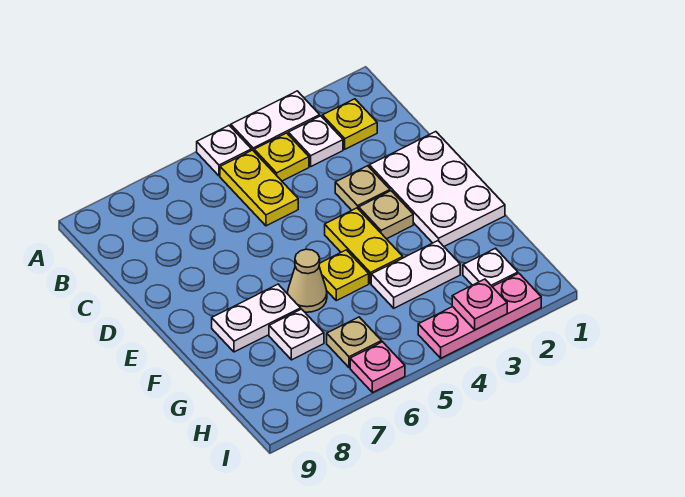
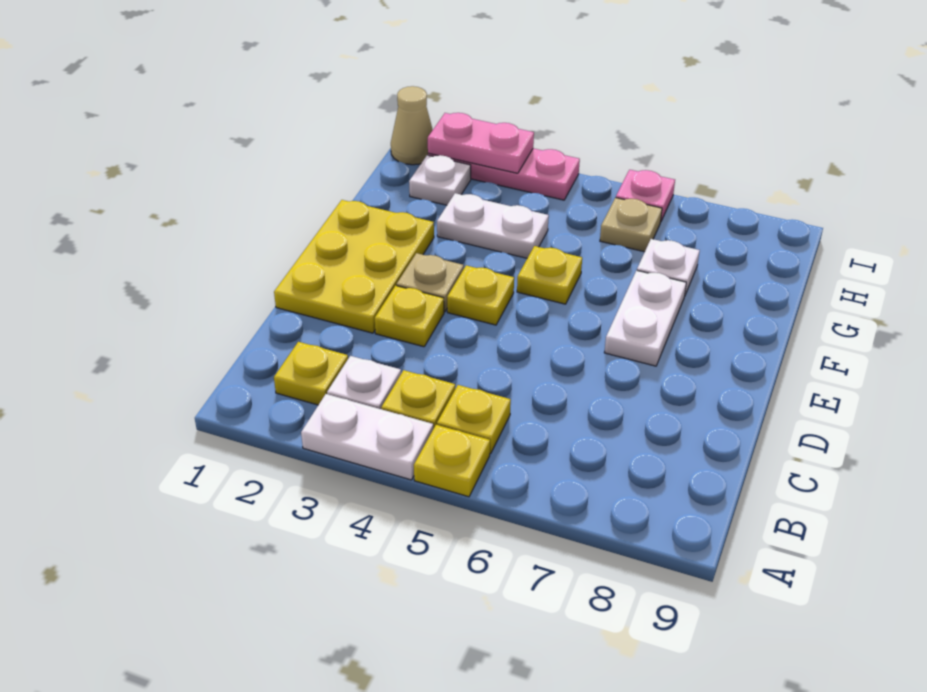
white plate A5 level 1 -> yellow plate A5 level 1
yellow plate B5:C5 level 1 -> yellow plate B5 level 1
white plate D1:F2 level 1 -> yellow plate D1:F2 level 1
tan plate D3 level 1 -> yellow plate D3 level 1
yellow plate E4:F4 level 1 -> yellow plate E4 level 1
tan cone F6 level 1 -> tan cone I1 level 1
white plate F7:F8 level 1 -> white plate E7:F7 level 1
pink plate I3 level 2 -> pink plate I2:I3 level 2

